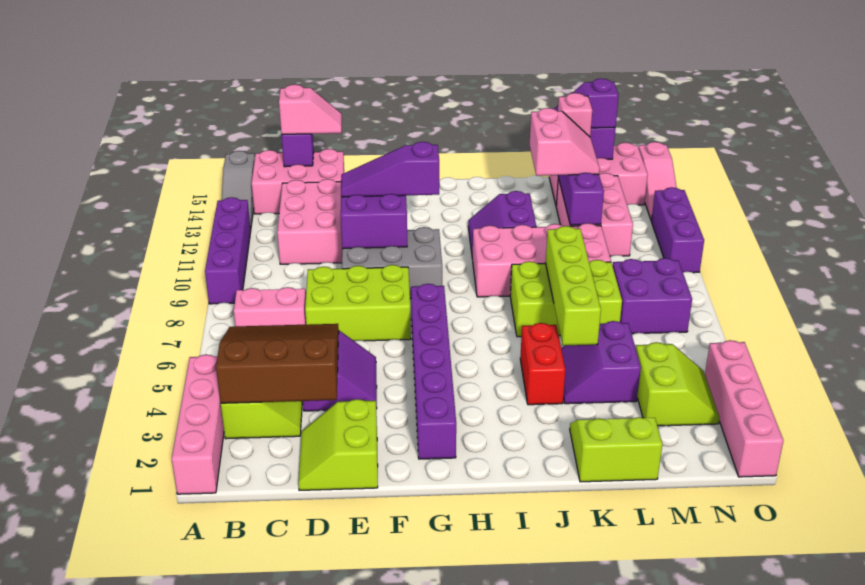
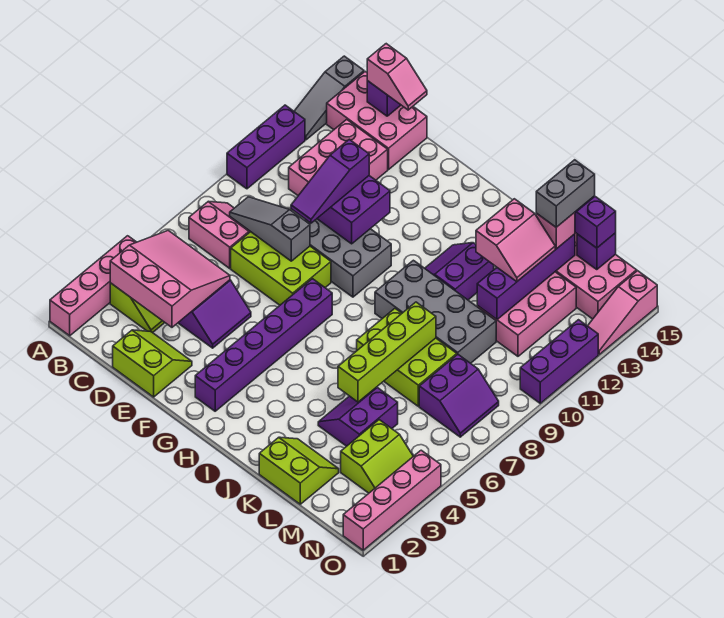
purple brick A9:A12 level 1 -> purple brick A10:A12 level 1
brown slope B3:D5 level 2 top 3 -> pink slope B3:D5 level 2 top 3
none -> grey slope C8:E8 level 2 top E
lime slope D1:E2 level 1 top E -> lime slope D1:E2 level 1 top 1
purple slope E11:G11 level 3 top G -> purple slope E9:E11 level 3 top 11
pink brick I9:L10 level 1 -> grey brick I9:L10 level 1
red brick J4:J5 level 1 -> none
none -> grey brick L14:L15 level 4
purple brick M7:N8 level 1 -> purple slope M7:N8 level 1 top M

